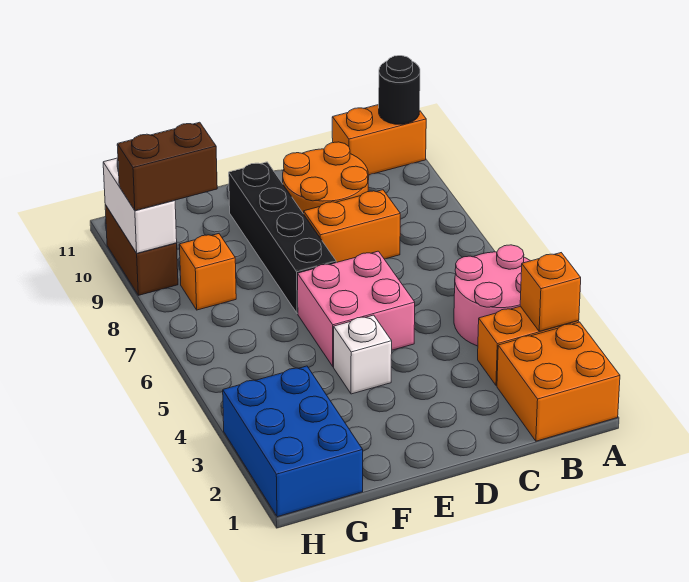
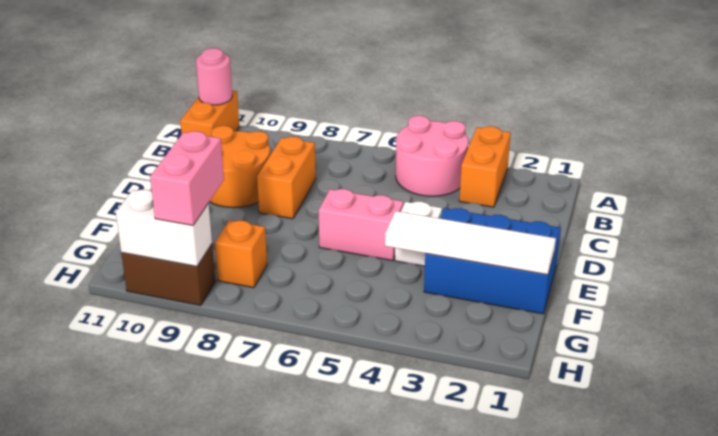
orange brick A1:B2 level 1 -> none
orange brick A3 level 2 -> none
black round brick A11 level 2 -> pink round brick A11 level 2
pink brick D5:E6 level 1 -> pink brick E5:E6 level 1
black brick E7:E10 level 1 -> none
none -> white tile F1:F4 level 2
blue brick G1:H3 level 1 -> blue brick E1:F3 level 1
brown brick G9:H9 level 3 -> pink brick G9:H9 level 3

